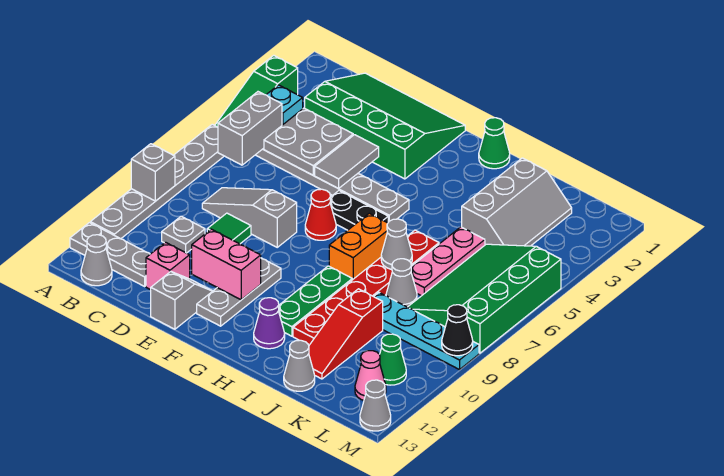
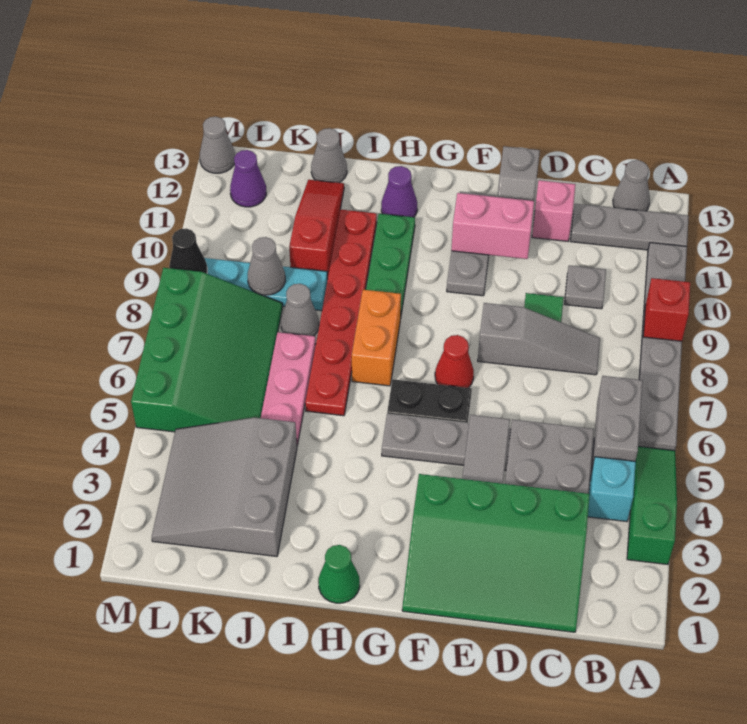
grey brick A9 level 2 -> red brick A9 level 2
grey cone I7 level 2 -> grey cone K9 level 2
grey slope J2:K4 level 1 top J -> grey slope J2:L4 level 1 top J
green cone L11 level 1 -> none
pink cone L12 level 1 -> purple cone L12 level 1

